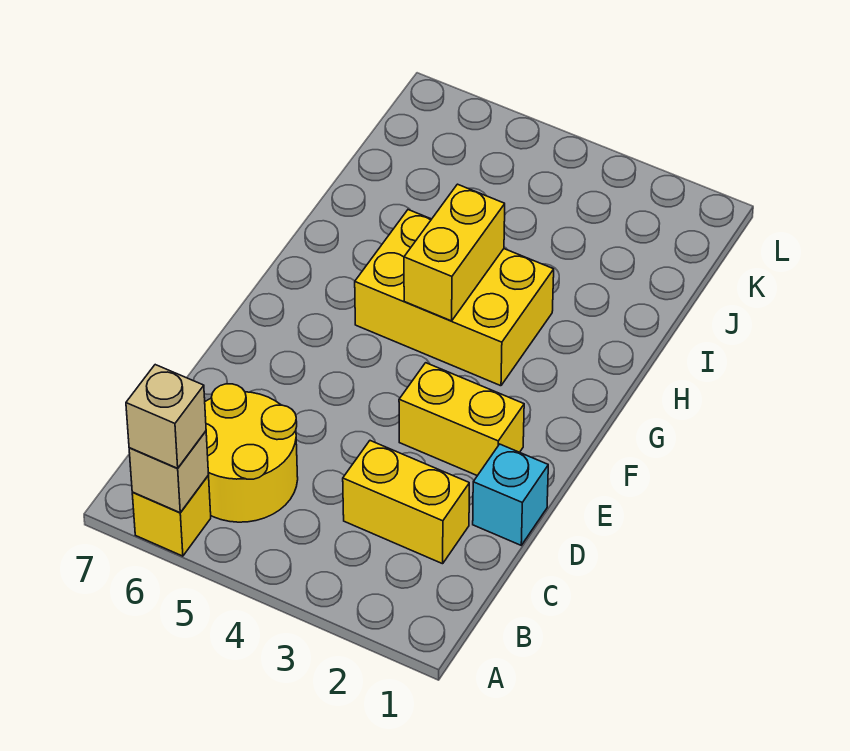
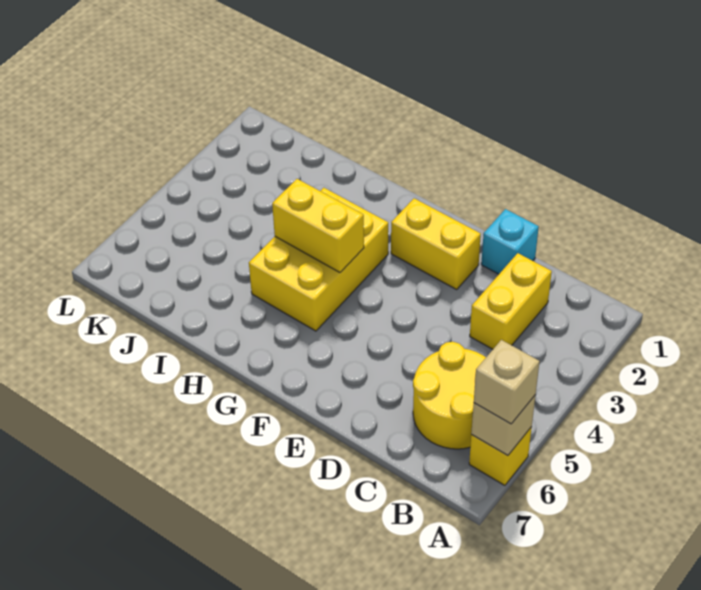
yellow brick E2:E3 level 1 -> yellow brick E2:F2 level 1

